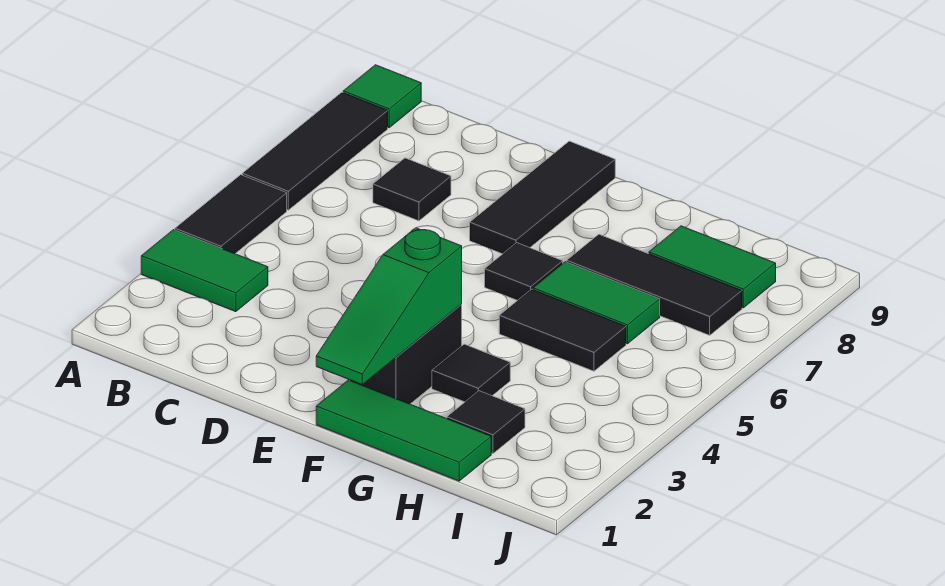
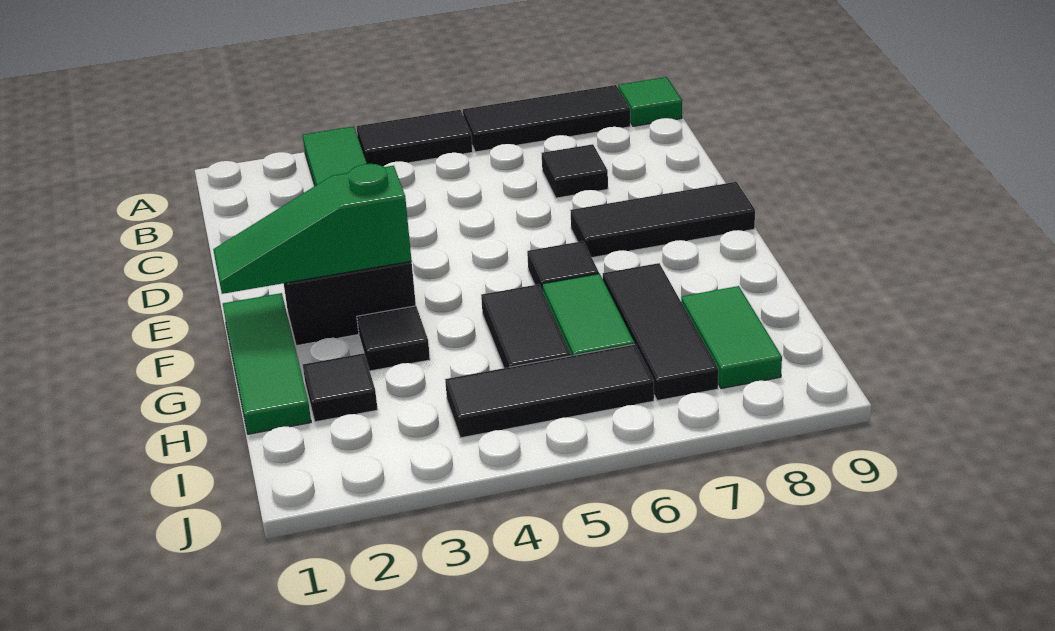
none -> black tile I4:I6 level 1

